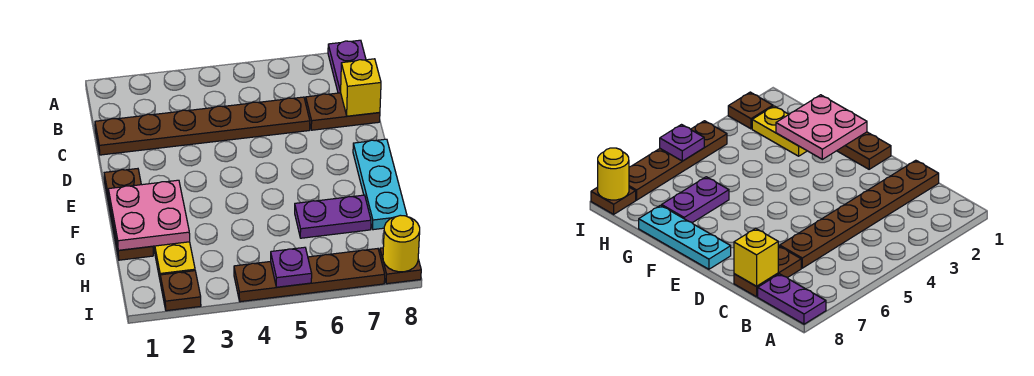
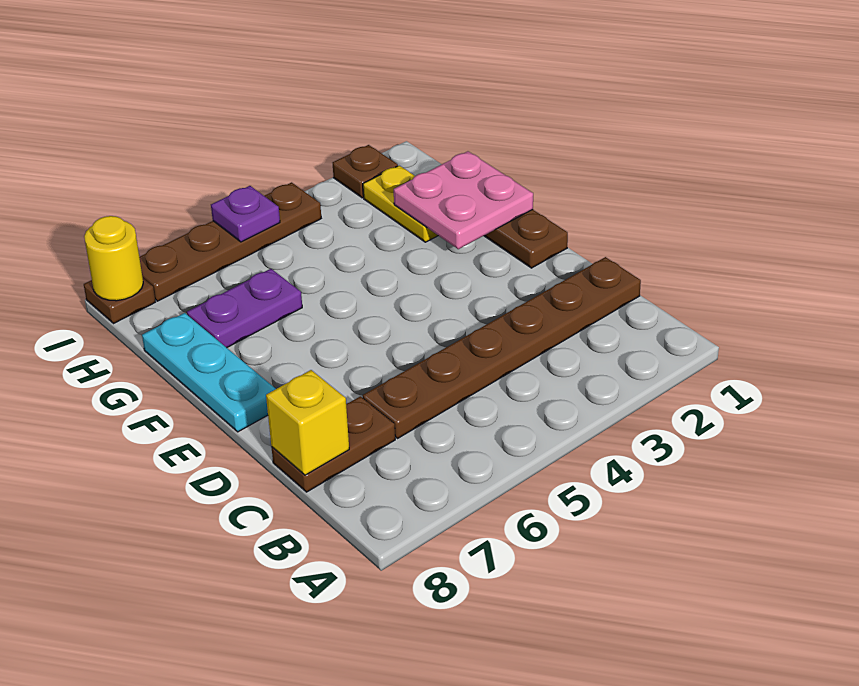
purple plate A8:B8 level 1 -> none

